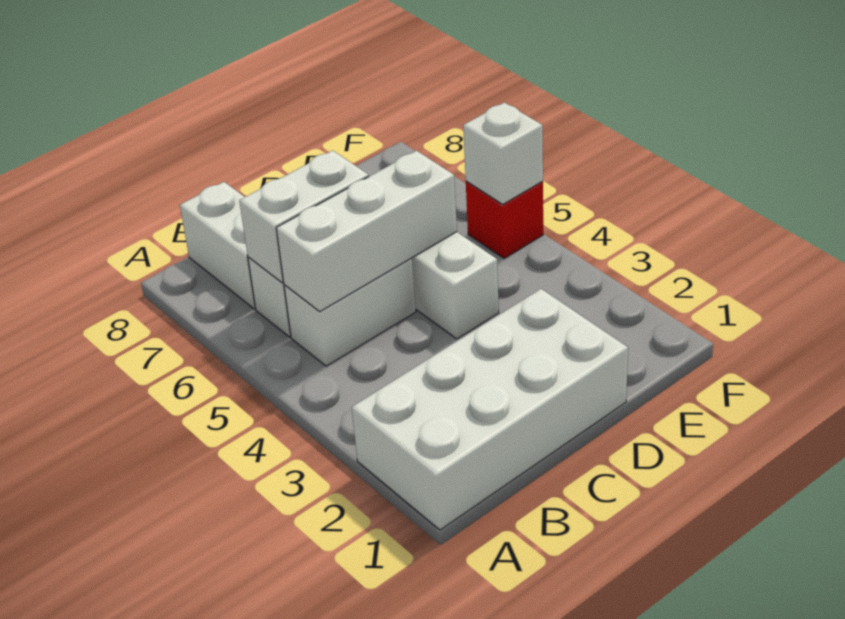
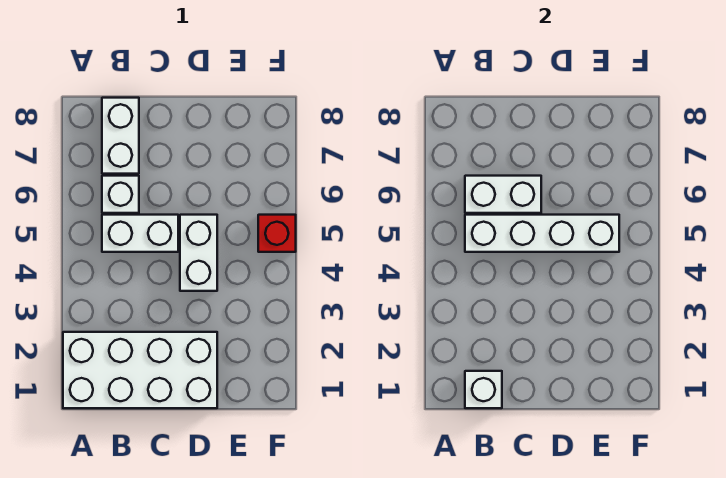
white brick B5:D5 level 2 -> white brick B5:E5 level 2
white brick F5 level 2 -> white brick B1 level 2

